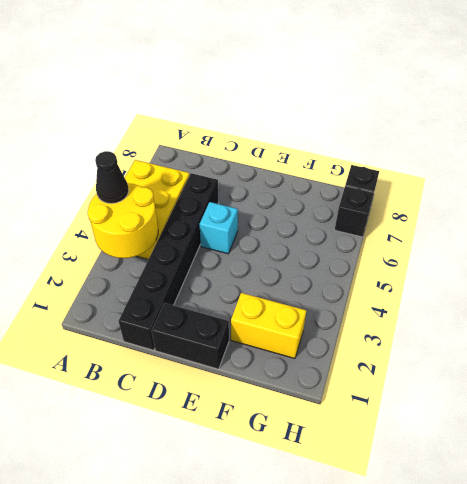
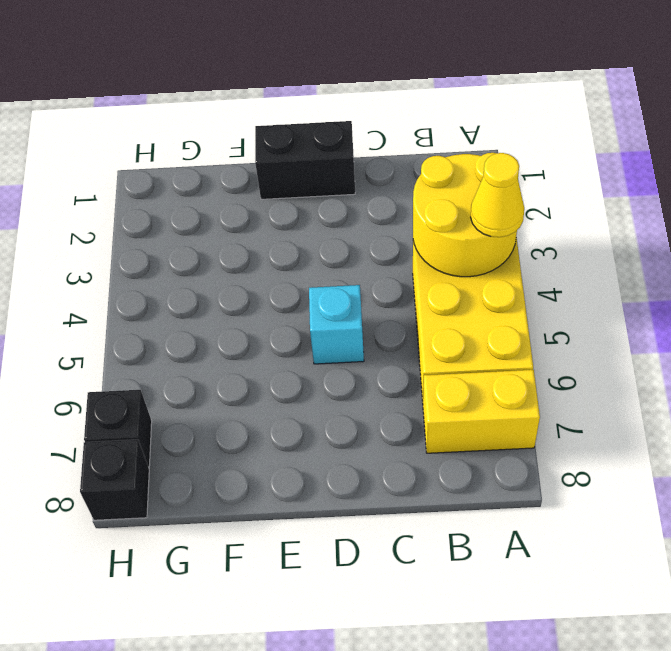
black cone A4 level 3 -> yellow cone A4 level 3
black brick C1:C6 level 1 -> none
yellow brick F2:G2 level 1 -> yellow brick A7:B7 level 1

